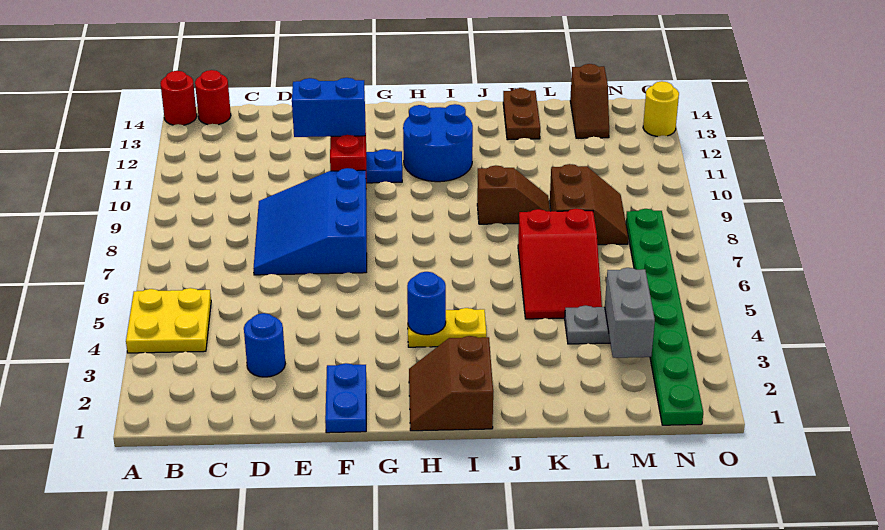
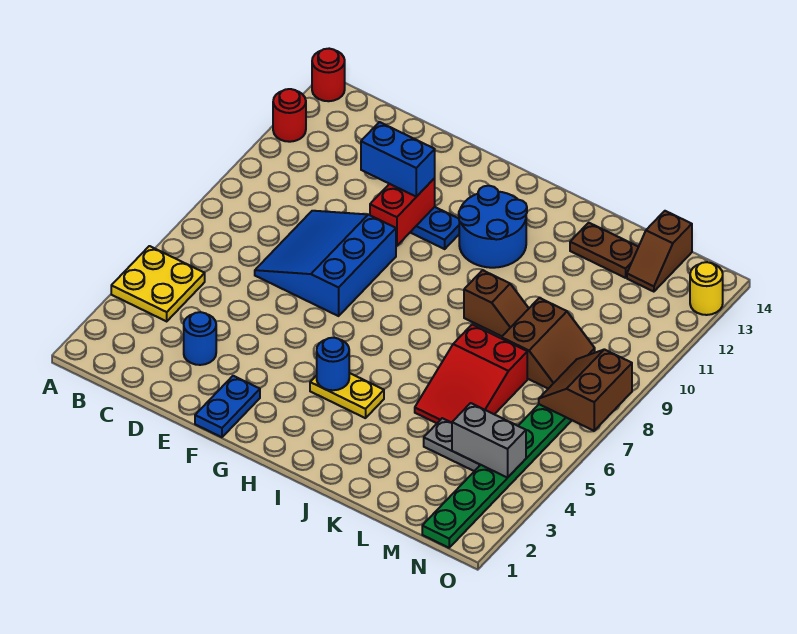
red round brick B14 level 1 -> red round brick A12 level 1
brown slope H1:I2 level 1 top I -> brown slope N7:O8 level 2 top O
brown plate K13:K14 level 1 -> brown plate K13:L13 level 1
grey brick M3:M4 level 2 -> grey brick M4:N4 level 2

